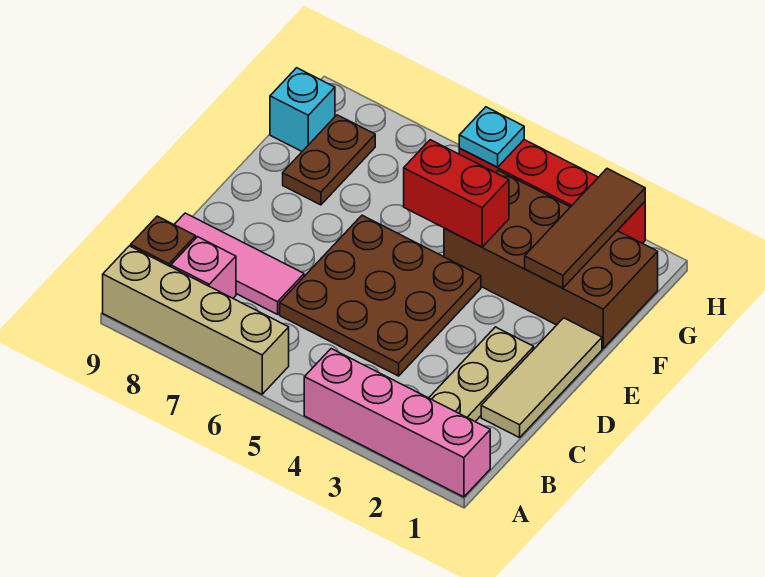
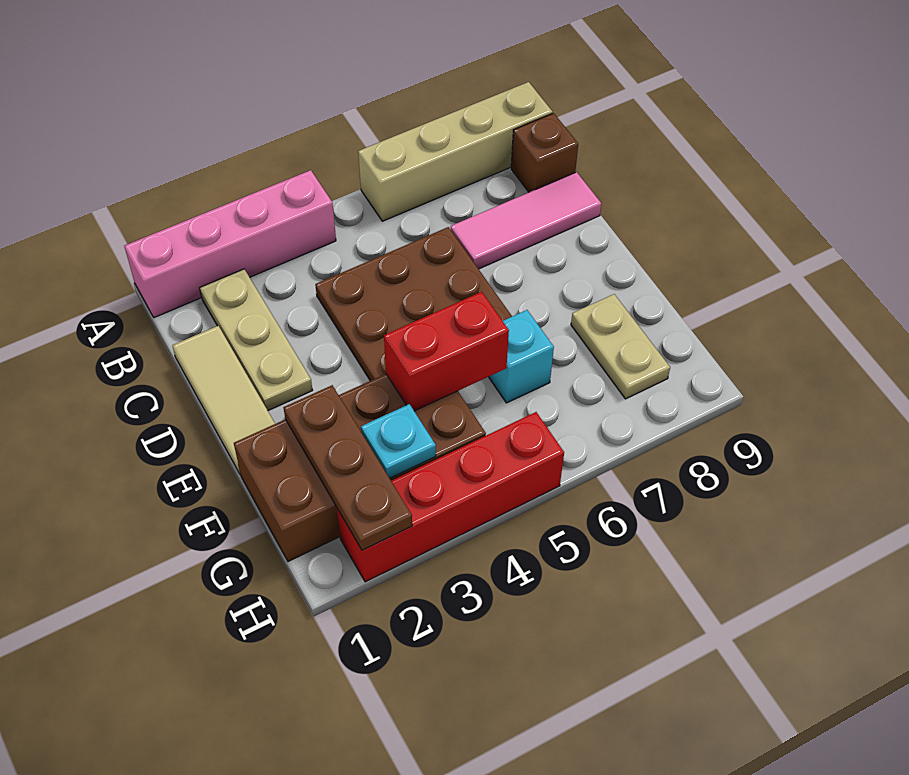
pink brick B8 level 1 -> none
brown tile F2:H2 level 2 -> brown plate F2:H2 level 2
brown plate F8:G8 level 1 -> tan plate F8:G8 level 1
cyan brick G9 level 1 -> cyan brick F6 level 1
cyan plate H5 level 2 -> cyan plate G3 level 2

